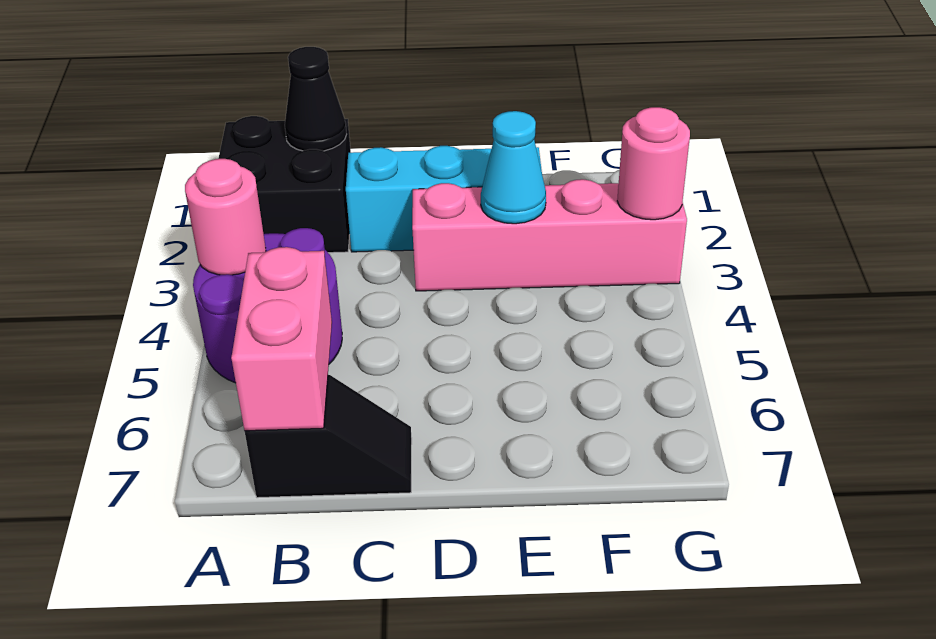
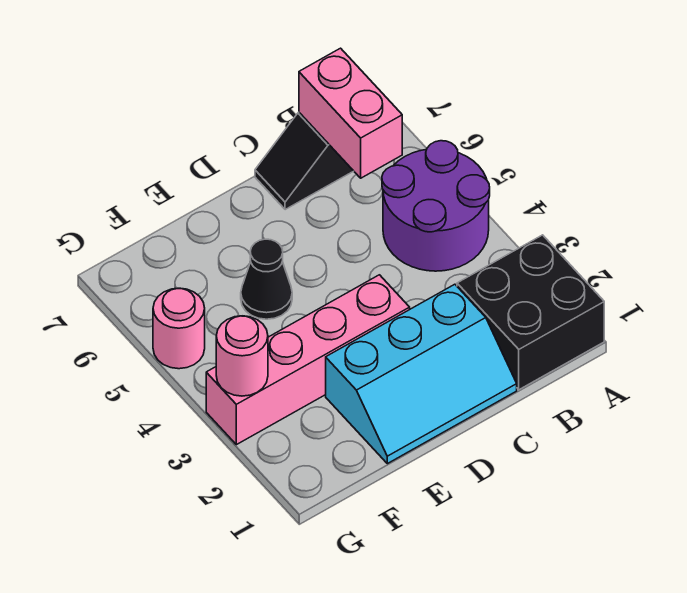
pink round brick A4 level 2 -> pink round brick G5 level 1
black cone B1 level 2 -> black cone E5 level 1
cyan cone E3 level 2 -> none

